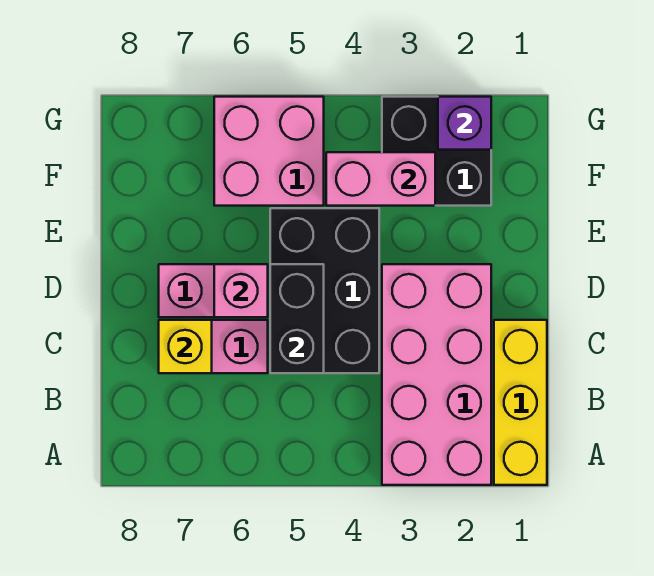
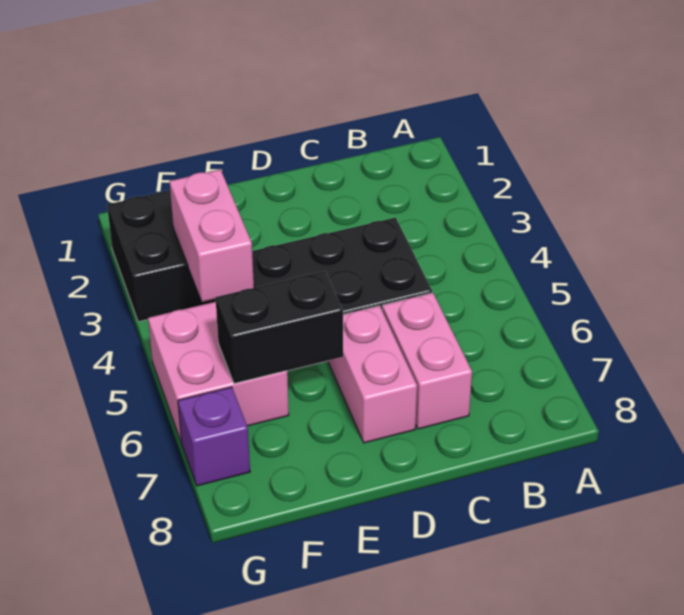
yellow brick A1:C1 level 1 -> none
pink brick A2:D3 level 1 -> none
black brick C5:D5 level 2 -> black brick E6:F6 level 2
yellow brick C7 level 2 -> none
pink brick D6 level 2 -> none
purple brick G2 level 2 -> purple brick G7 level 1

